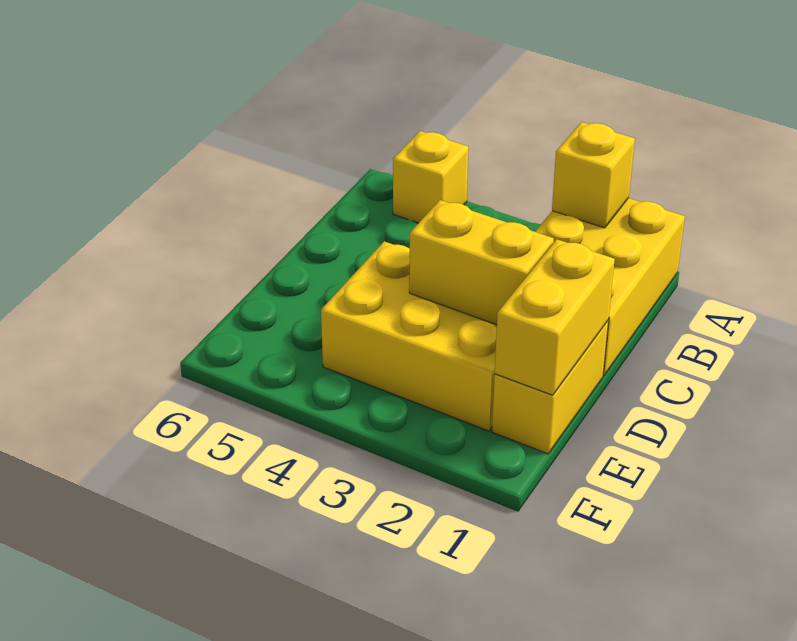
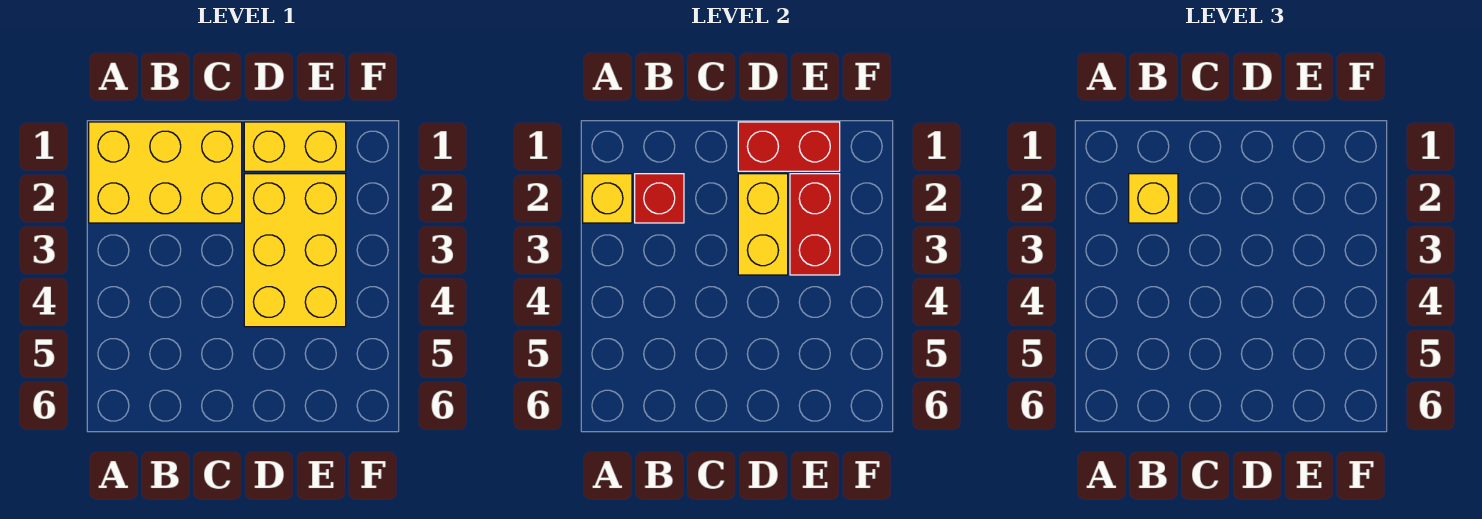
yellow brick A5 level 1 -> yellow brick B2 level 3
none -> red brick B2 level 2
yellow brick D1:E1 level 2 -> red brick D1:E1 level 2
none -> red brick E2:E3 level 2

